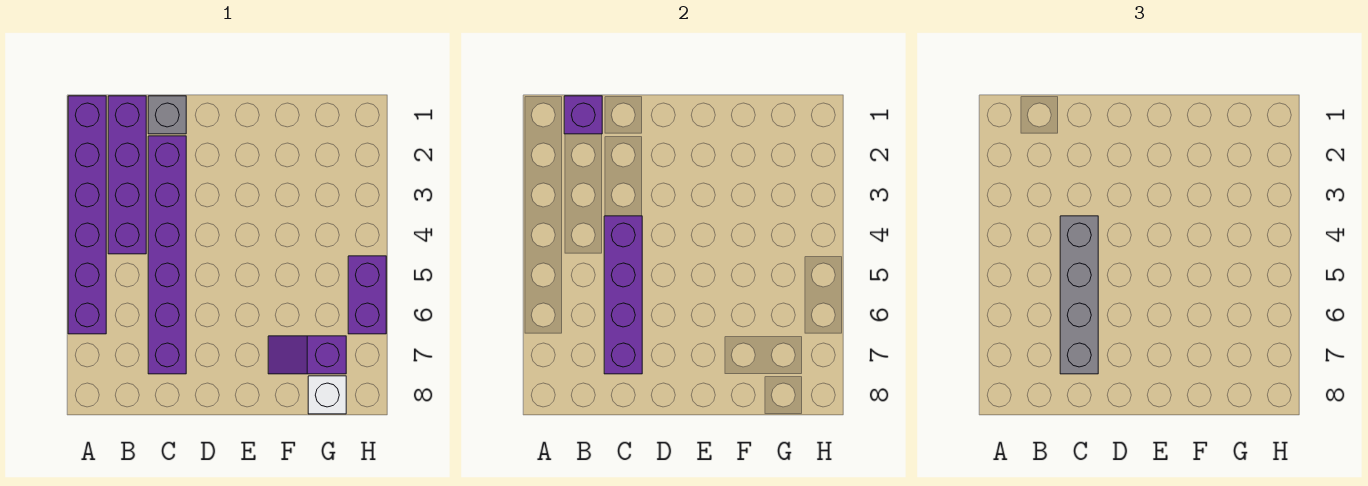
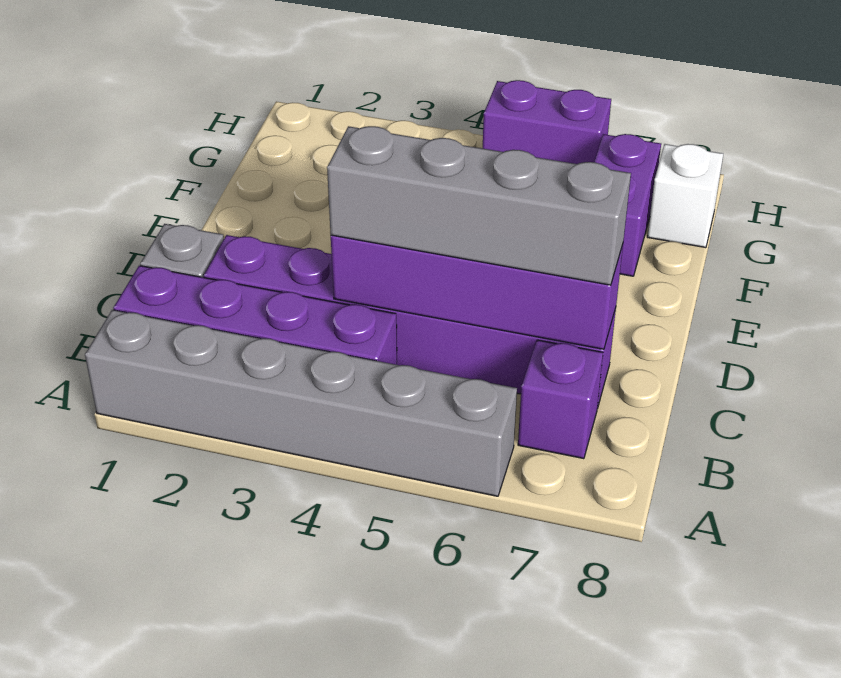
purple brick A1:A6 level 1 -> grey brick A1:A6 level 1
purple brick B1 level 2 -> purple brick B7 level 1
purple slope F7:G7 level 1 top G -> purple brick F7:G7 level 1

